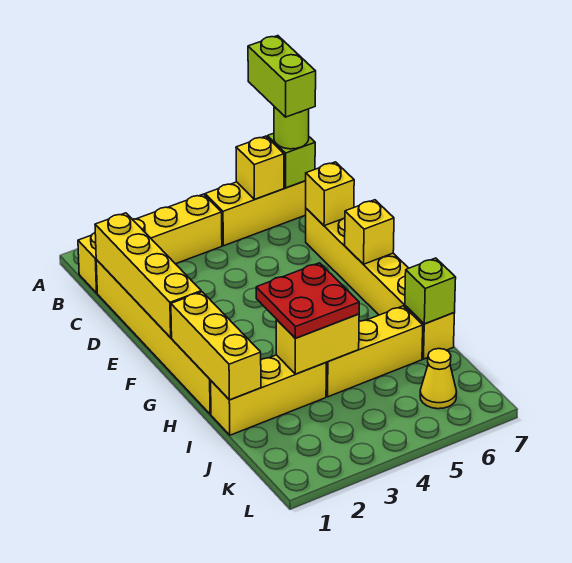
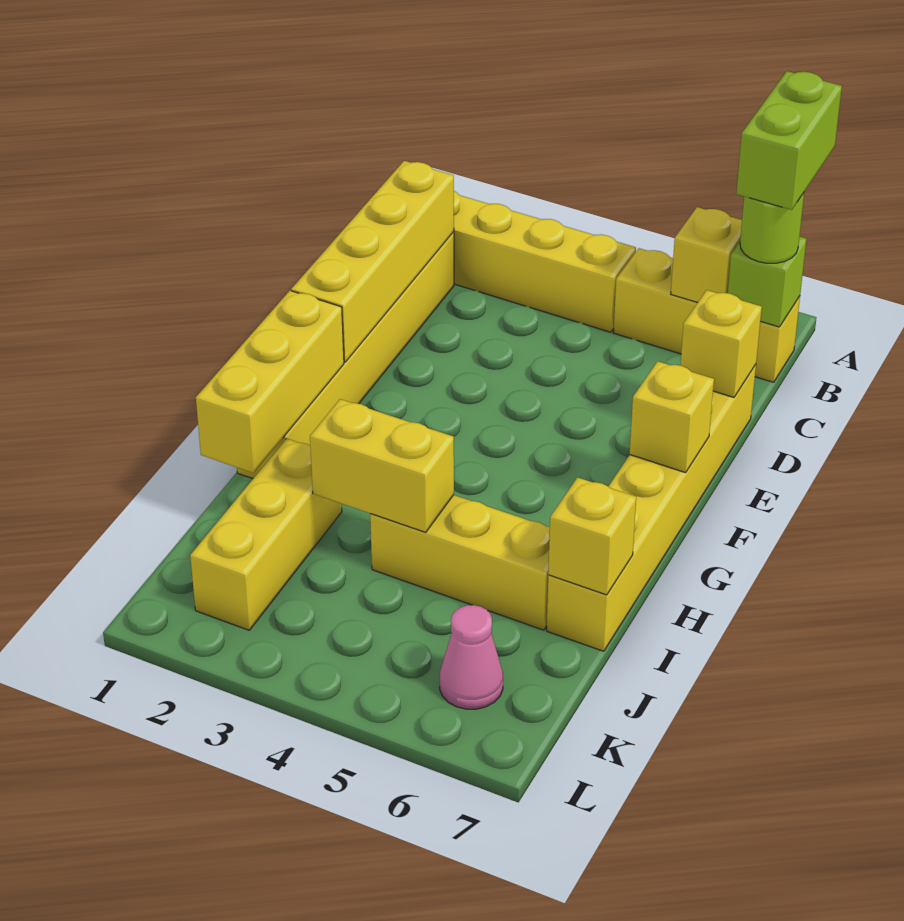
red plate H3:I4 level 3 -> none
yellow brick I1:I3 level 1 -> yellow brick I2:K2 level 1
lime brick I7 level 2 -> yellow brick I7 level 2
yellow cone K6 level 1 -> pink cone K6 level 1

